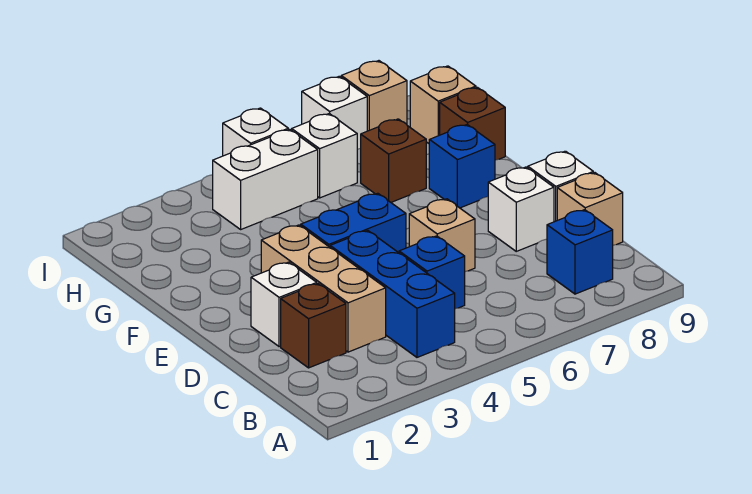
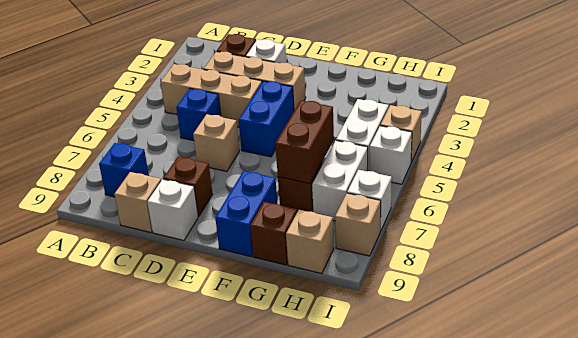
blue brick B4:D4 level 1 -> tan brick B4:D4 level 1
white brick D8 level 1 -> brown brick D8 level 1
blue brick F8 level 1 -> blue brick F8:F9 level 1
none -> brown brick G6:G7 level 2
white brick H6 level 1 -> white brick H6:H7 level 1
none -> tan brick I4 level 1

